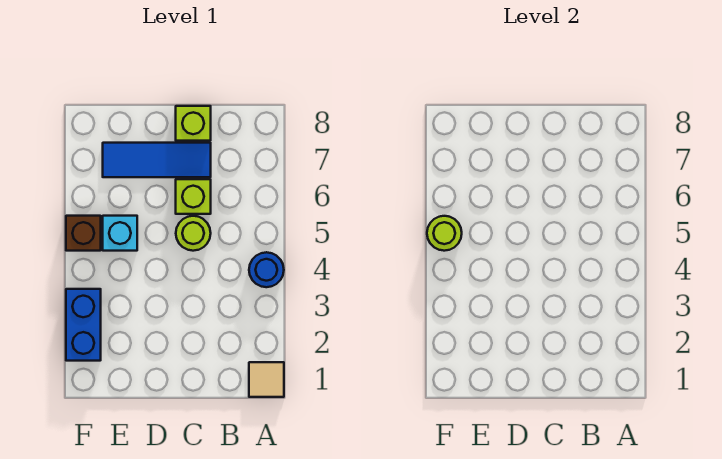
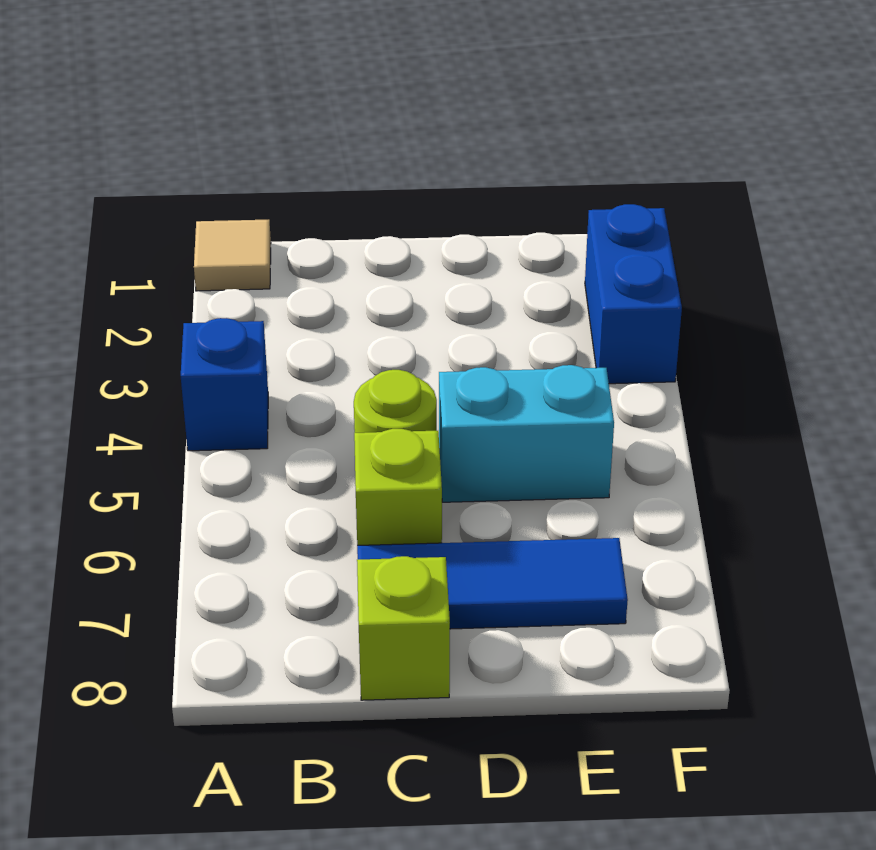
blue round brick A4 level 1 -> blue brick A4 level 1
cyan brick E5 level 1 -> cyan brick D5:E5 level 1
brown brick F5 level 1 -> none
lime round brick F5 level 2 -> none

